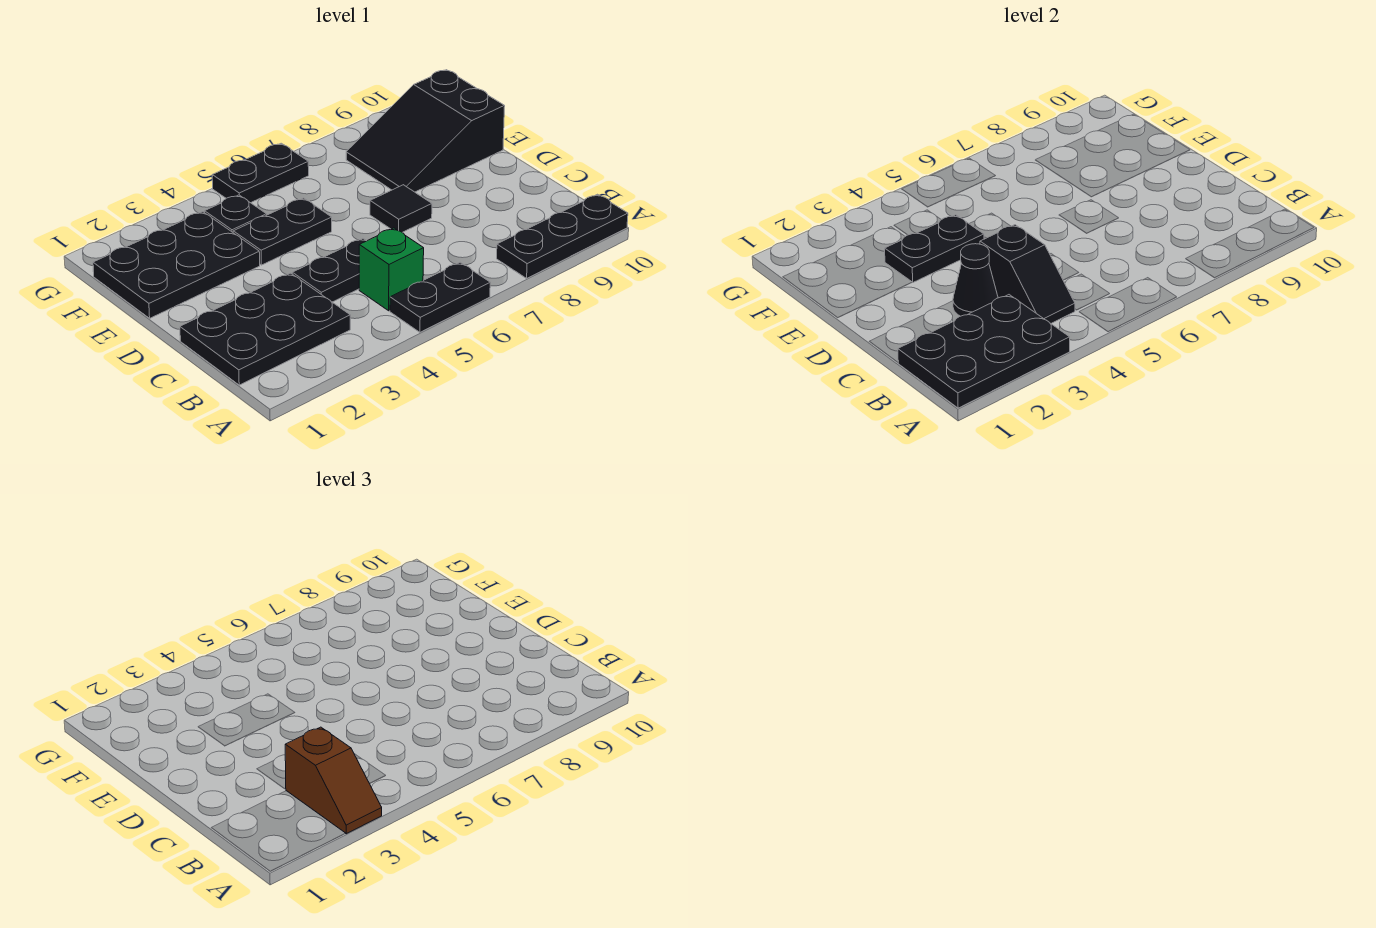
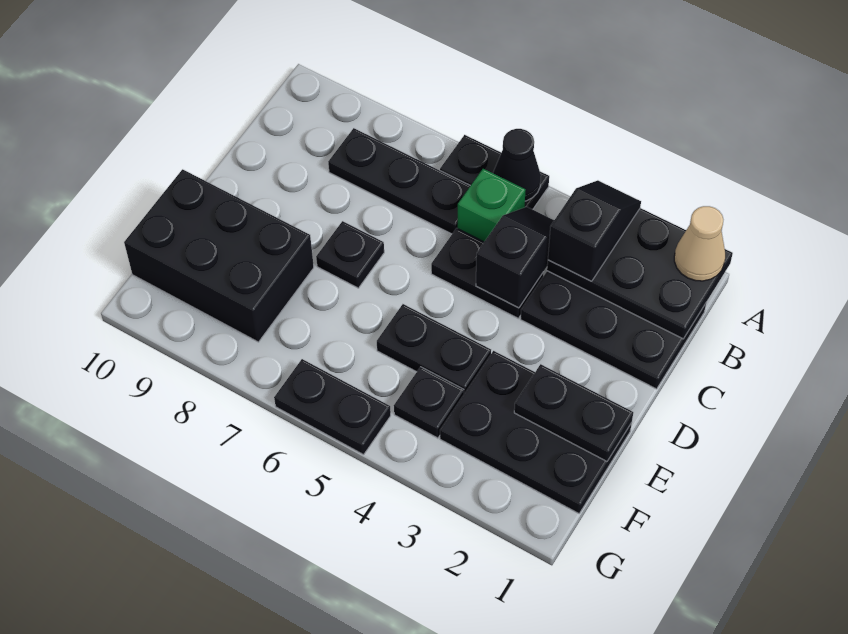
none -> tan cone A1 level 3
brown slope A3:B3 level 3 top B -> black slope A3:B3 level 3 top B
black plate A8:A10 level 1 -> black plate B6:B8 level 1
black cone C3 level 2 -> black cone A5 level 2
black tile D7 level 1 -> black plate D7 level 1
black plate E3:E4 level 2 -> black plate E1:E2 level 2
black slope E8:F10 level 1 top 10 -> black brick E8:F10 level 1

